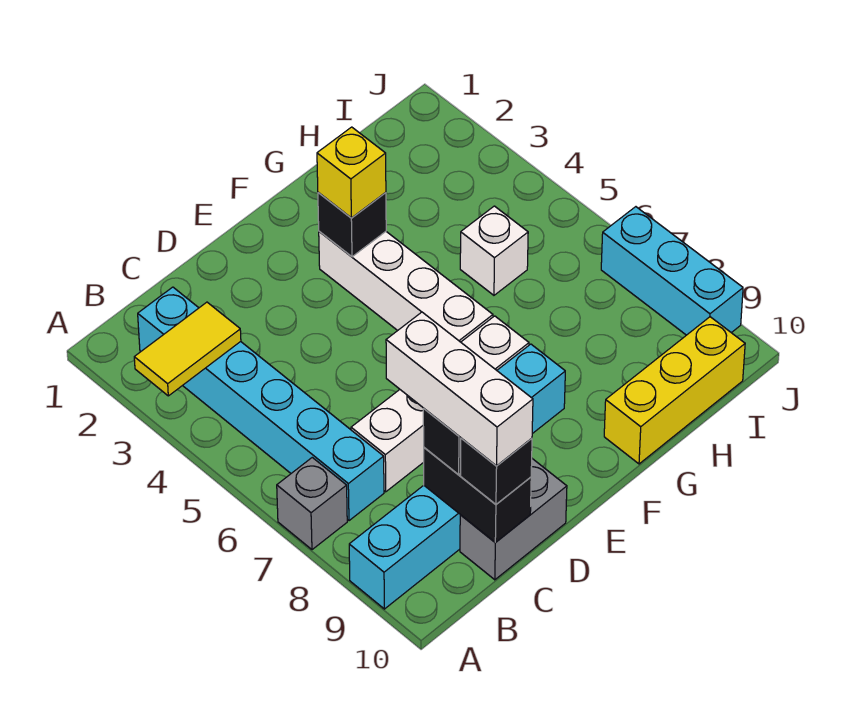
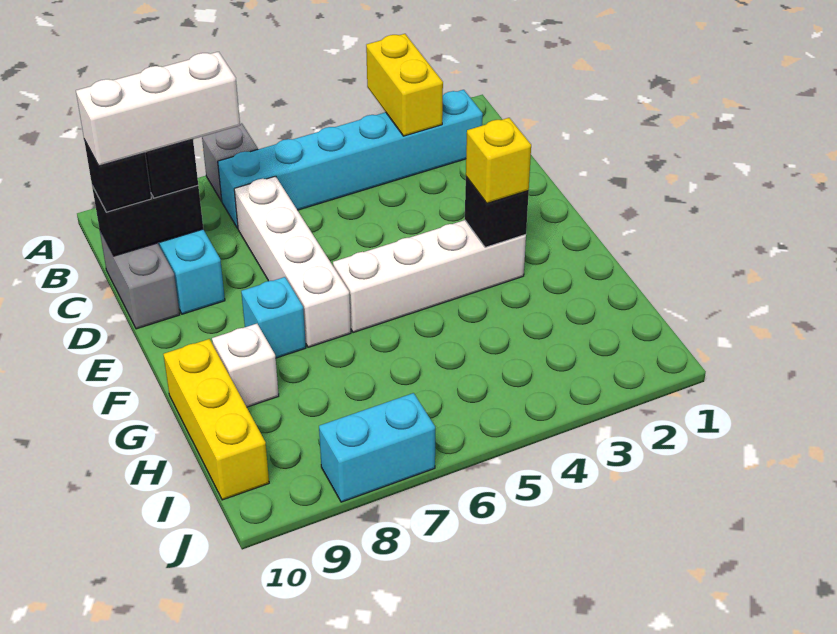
yellow tile A3:B3 level 2 -> yellow brick A3:B3 level 2
white brick H5 level 1 -> white brick G9 level 1
cyan brick J7:J9 level 1 -> cyan brick J7:J8 level 1

